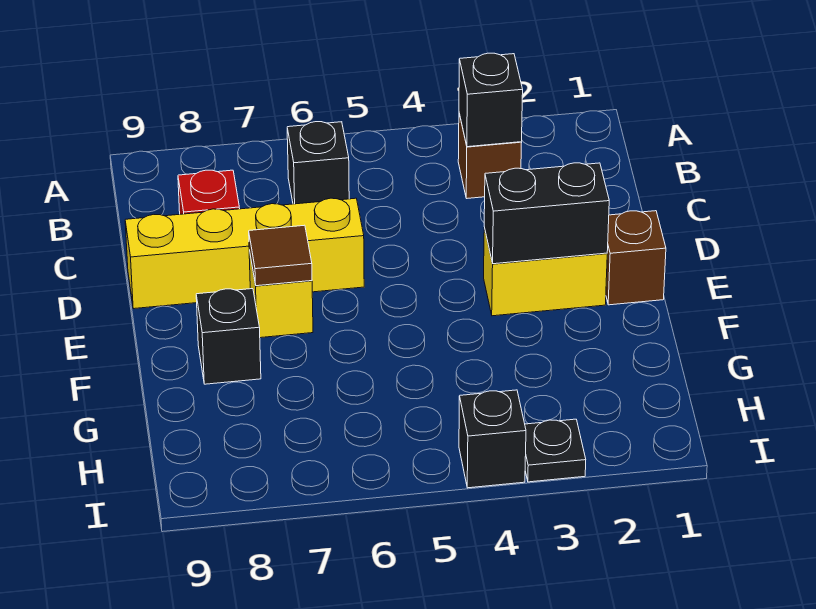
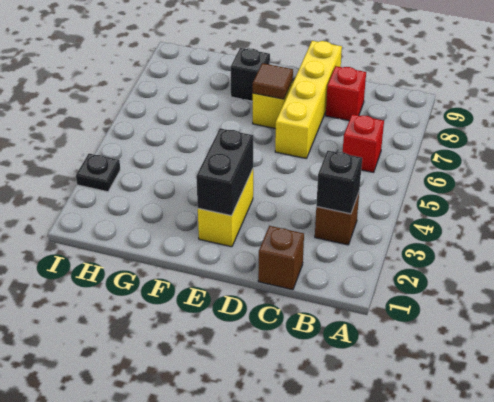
black brick B6 level 1 -> red brick B6 level 1
brown brick E1 level 1 -> brown brick C1 level 1
black brick I4 level 1 -> none

